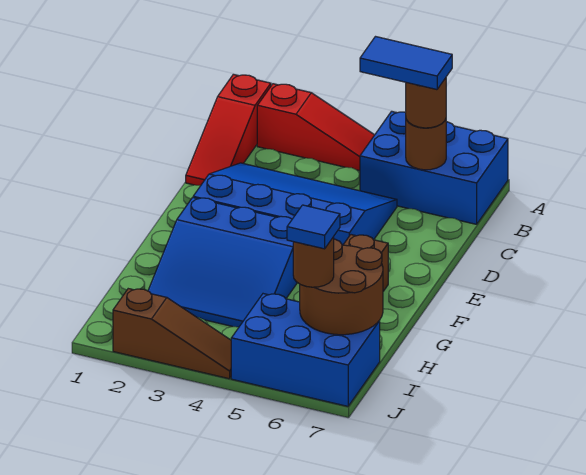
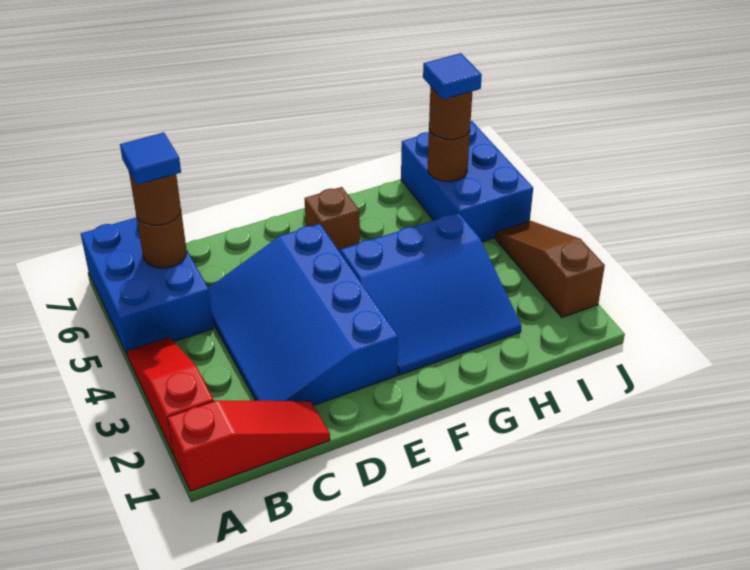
blue tile B5:B6 level 4 -> blue tile B6 level 4
blue slope F2:H4 level 1 top F -> blue slope F2:H4 level 1 top 4
brown round brick H6:I7 level 2 -> brown round brick I6 level 2

